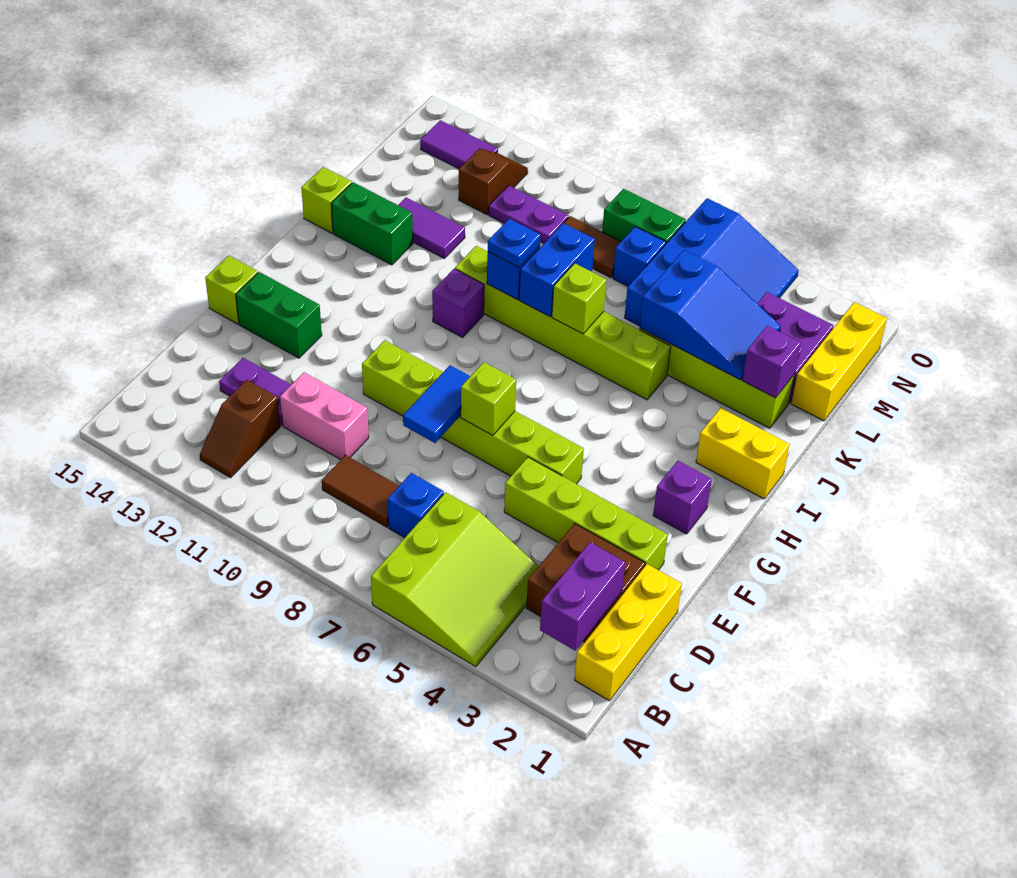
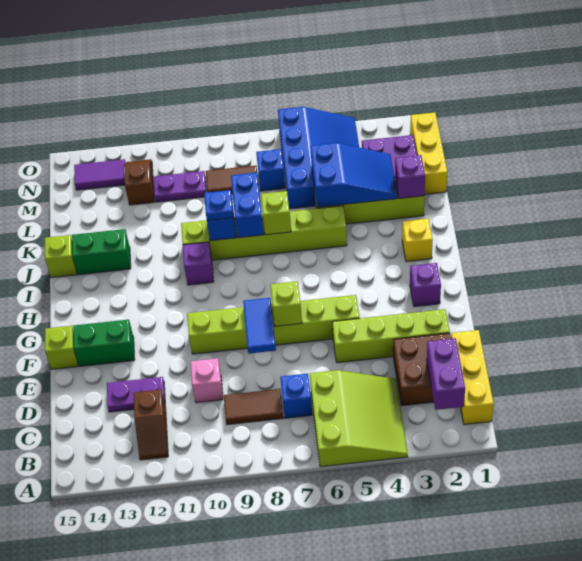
pink brick D10:D11 level 1 -> pink brick D10 level 1
yellow brick I1:I2 level 1 -> yellow brick I2 level 1
purple tile K12:K13 level 1 -> none
green brick N7:N8 level 1 -> none

